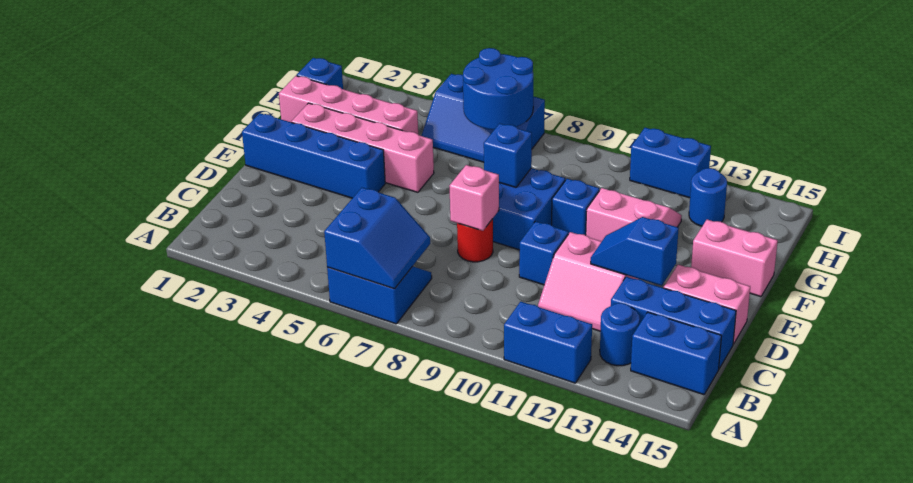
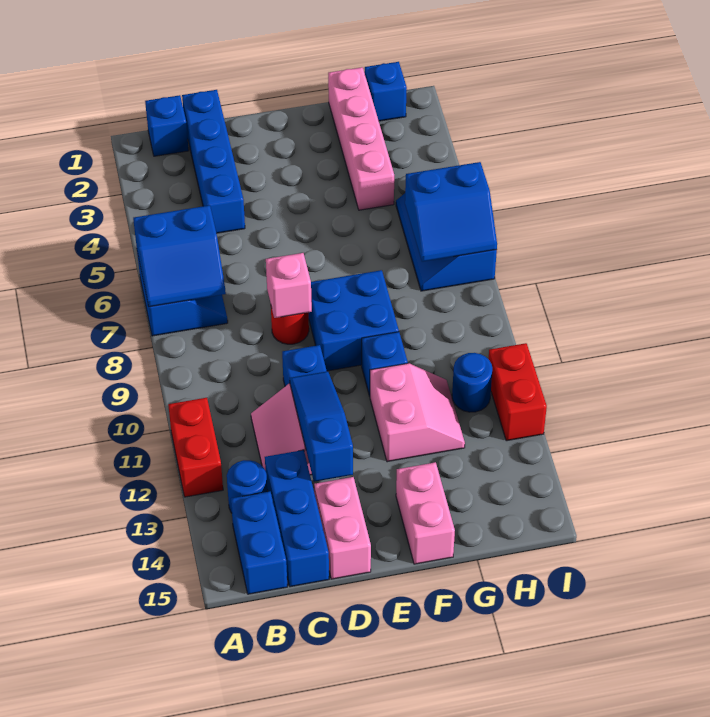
blue brick A11:A12 level 1 -> red brick A11:A12 level 1
blue slope D12:D13 level 2 top 13 -> blue slope D11:D13 level 2 top 13
blue brick E1:E4 level 1 -> blue brick C1:C4 level 1
pink brick F2:F5 level 1 -> none
blue brick F8 level 2 -> blue brick B1 level 1
blue round brick H6:I7 level 2 -> blue slope H6:I7 level 2 top 6
blue round brick H13 level 1 -> blue round brick H11 level 1
blue brick I11:I12 level 1 -> red brick I11:I12 level 1

